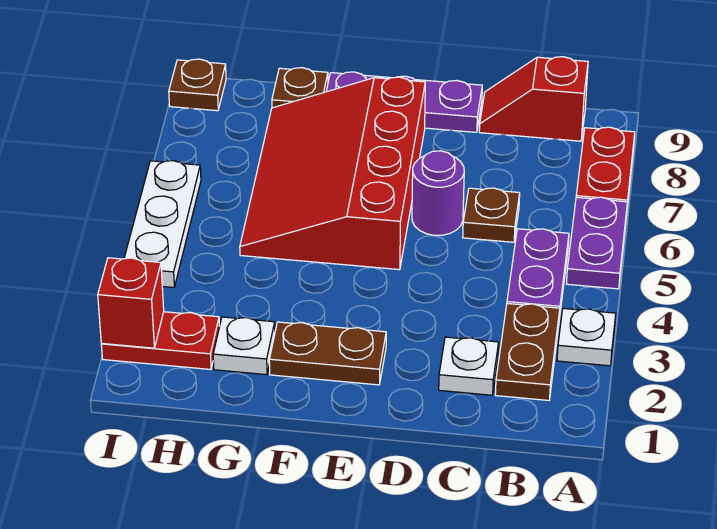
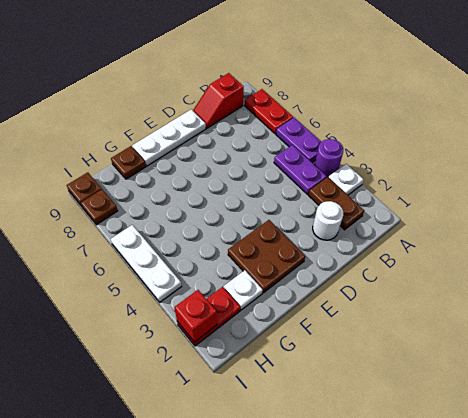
white plate C2 level 1 -> white round brick C2 level 1
brown plate C6 level 1 -> brown plate I8 level 1
purple round brick D6 level 1 -> purple round brick A4 level 1
purple plate D9:F9 level 1 -> white plate D9:F9 level 1
brown plate E2:F2 level 1 -> brown plate E2:F3 level 1
red slope E5:G8 level 1 top E -> none

